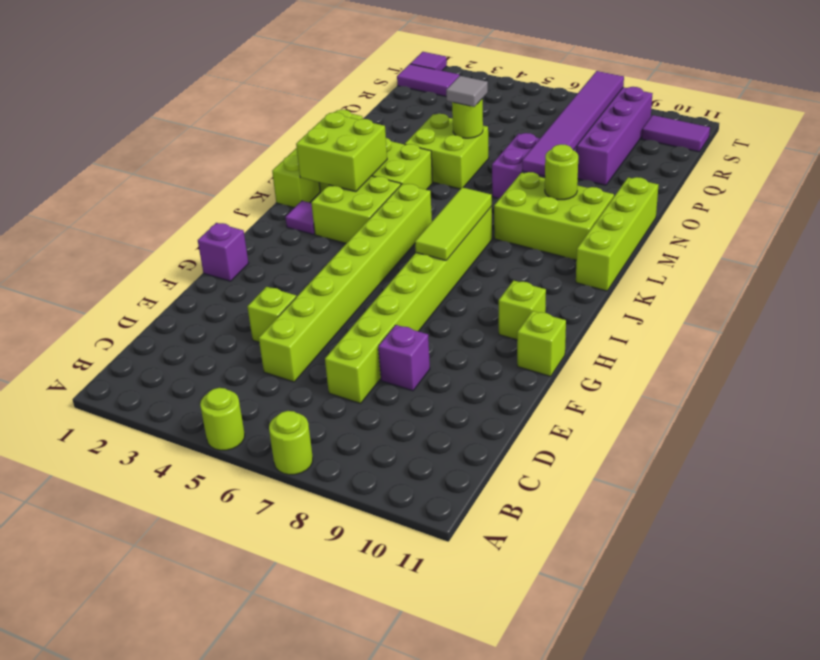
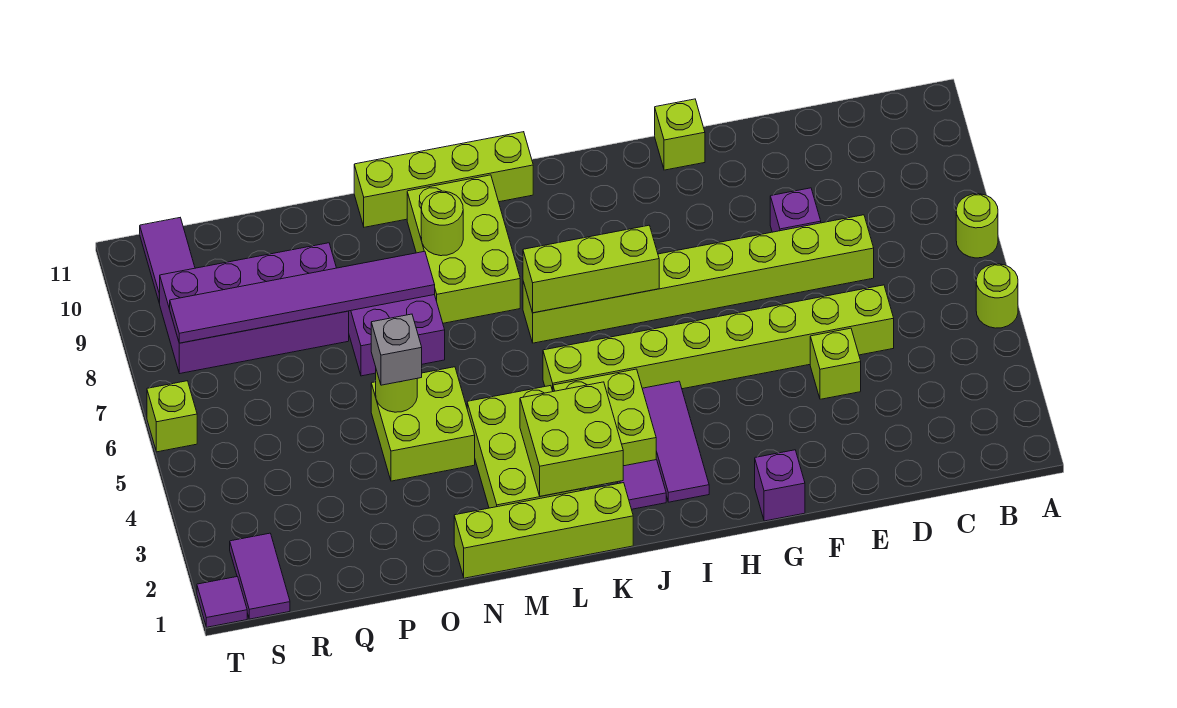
lime brick H10 level 1 -> lime brick T6 level 1
none -> purple tile I2:I4 level 1
lime tile I7:K7 level 2 -> lime brick I7:K7 level 2
grey tile O5 level 3 -> grey brick O5 level 3

